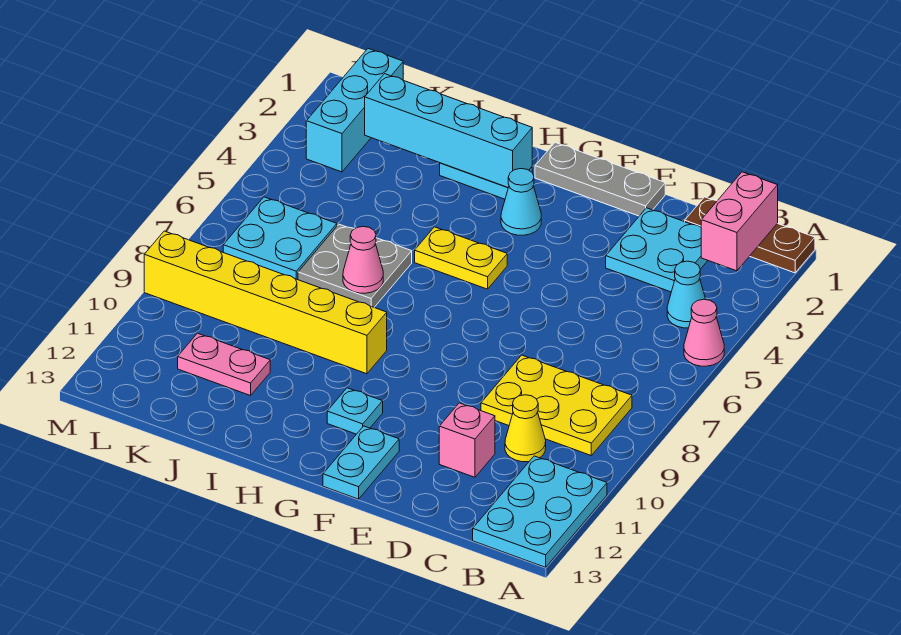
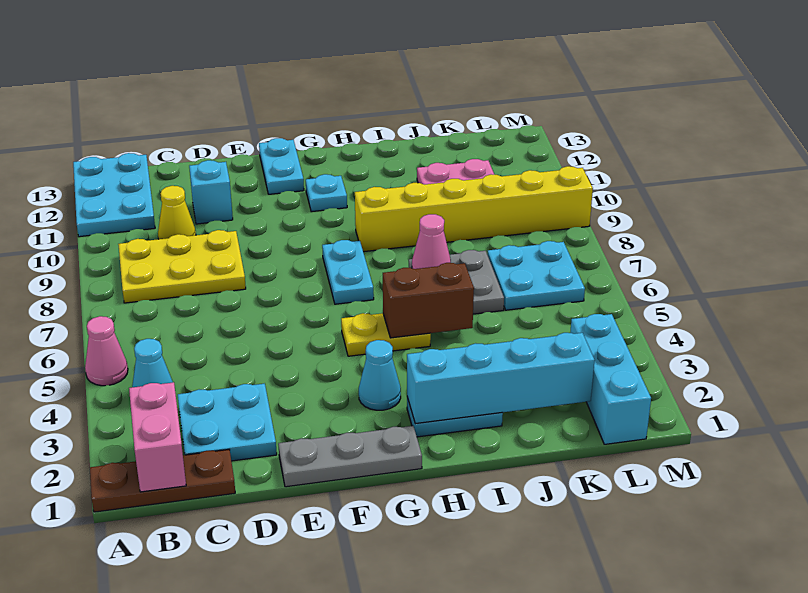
pink brick D11 level 1 -> cyan brick D11 level 1
none -> cyan plate G7:G8 level 1
none -> brown brick H5:I5 level 2

